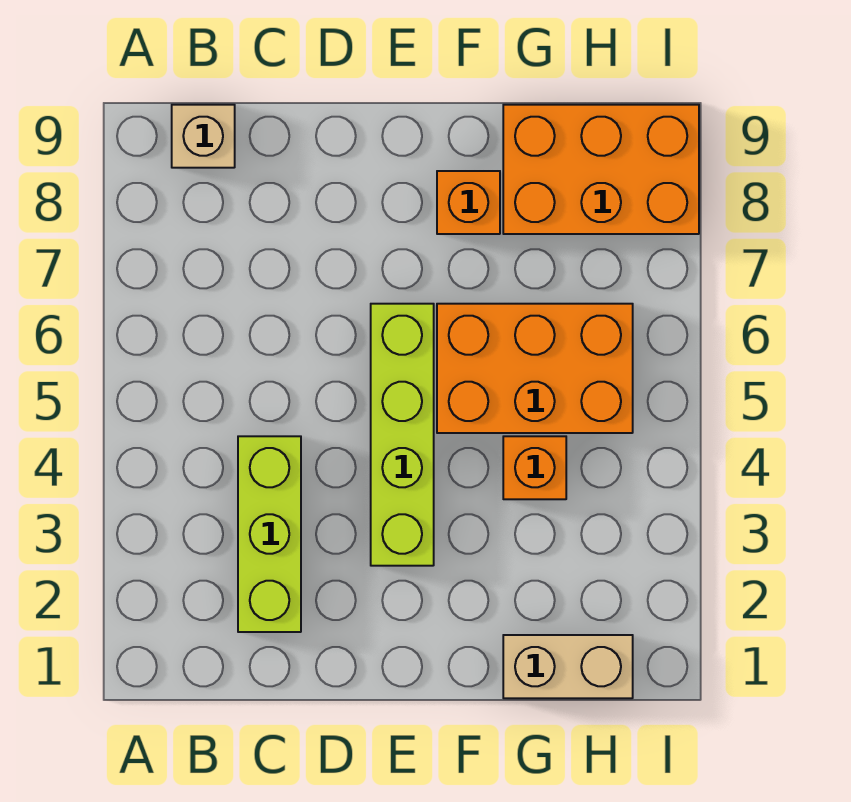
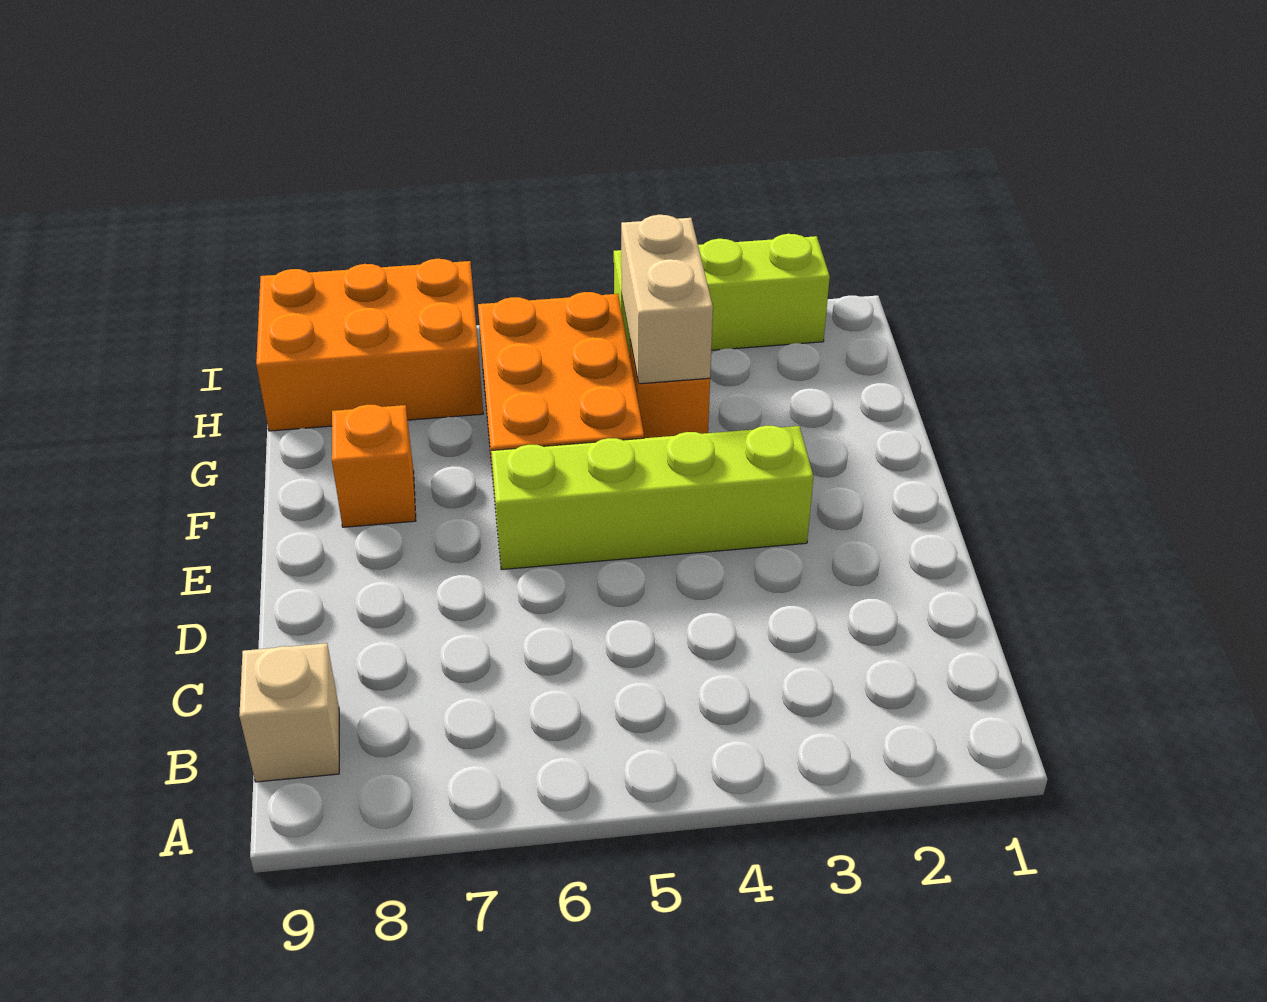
lime brick C2:C4 level 1 -> lime brick I2:I4 level 1
tan brick G1:H1 level 1 -> tan brick G4:H4 level 2
orange brick G8:I9 level 1 -> orange brick H7:I9 level 1

